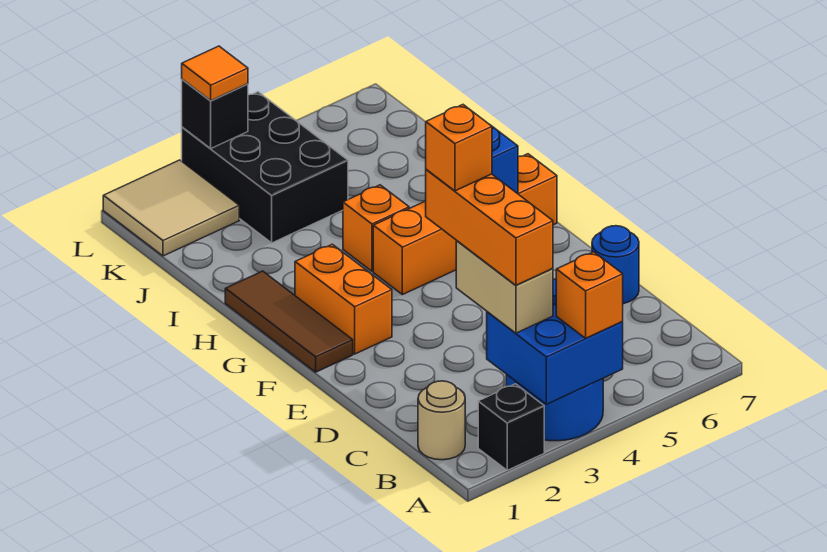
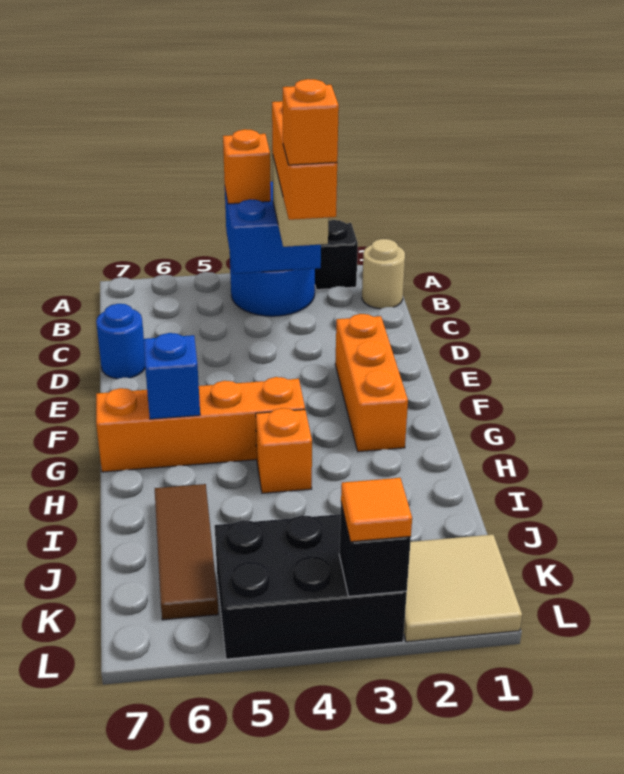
brown tile F1:H1 level 1 -> brown tile I6:K6 level 1
orange brick F2:G2 level 1 -> orange brick E2:G2 level 1
black brick J3:L4 level 1 -> black brick K3:L5 level 1

